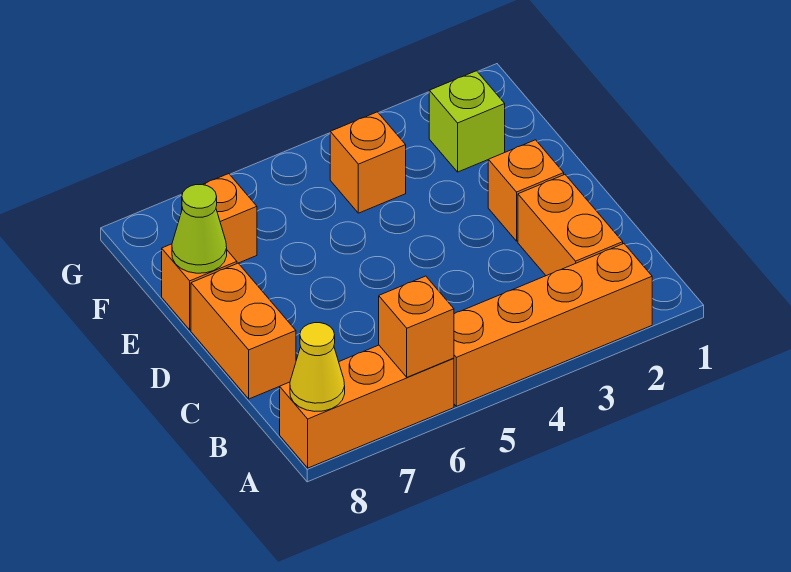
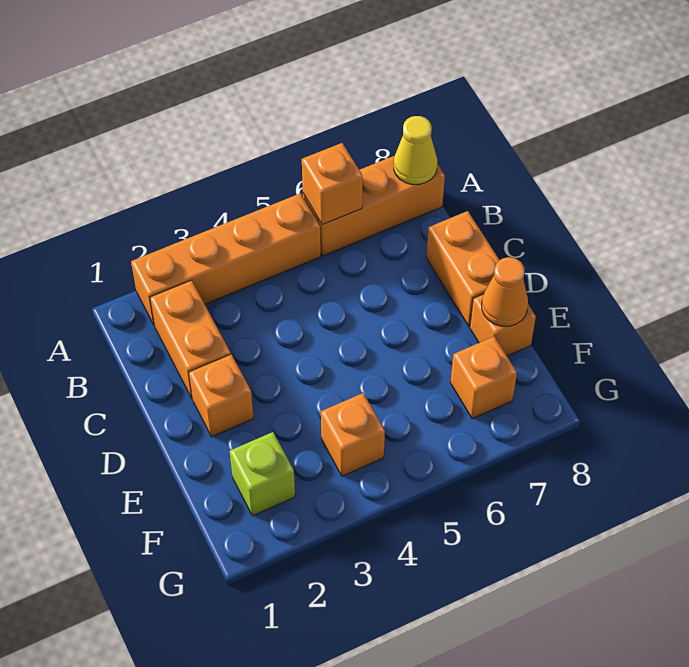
lime cone E8 level 2 -> orange cone E8 level 2

